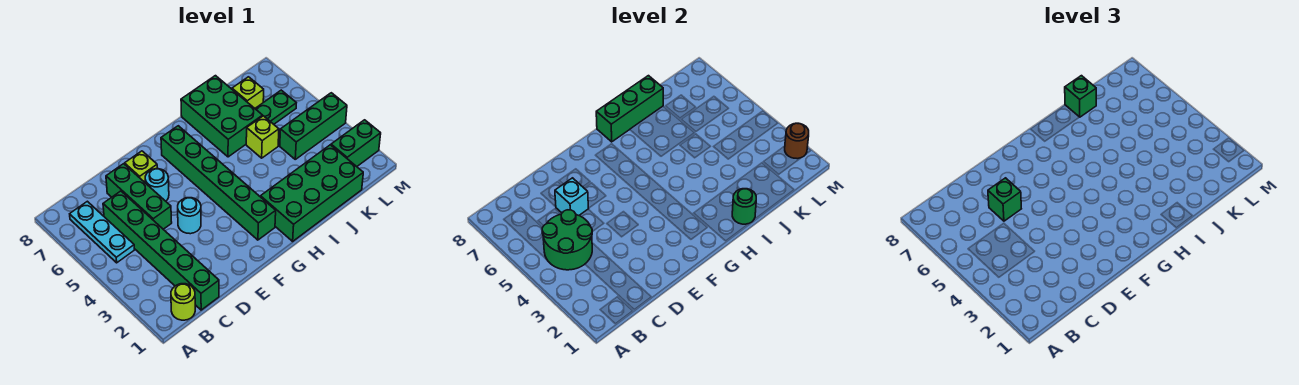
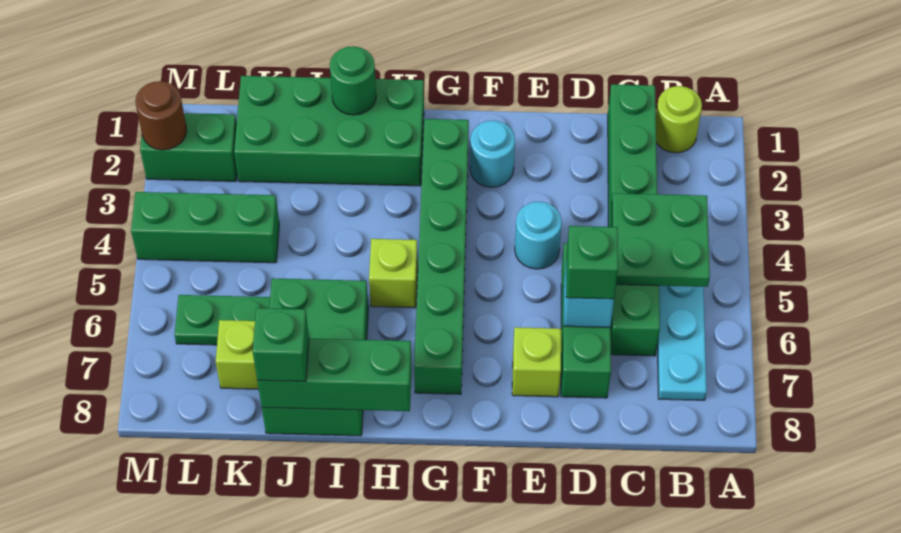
green round brick B4:C5 level 2 -> green plate B4:C5 level 2
cyan round brick E6 level 1 -> cyan round brick F2 level 1
lime brick J5 level 1 -> lime brick H5 level 1

